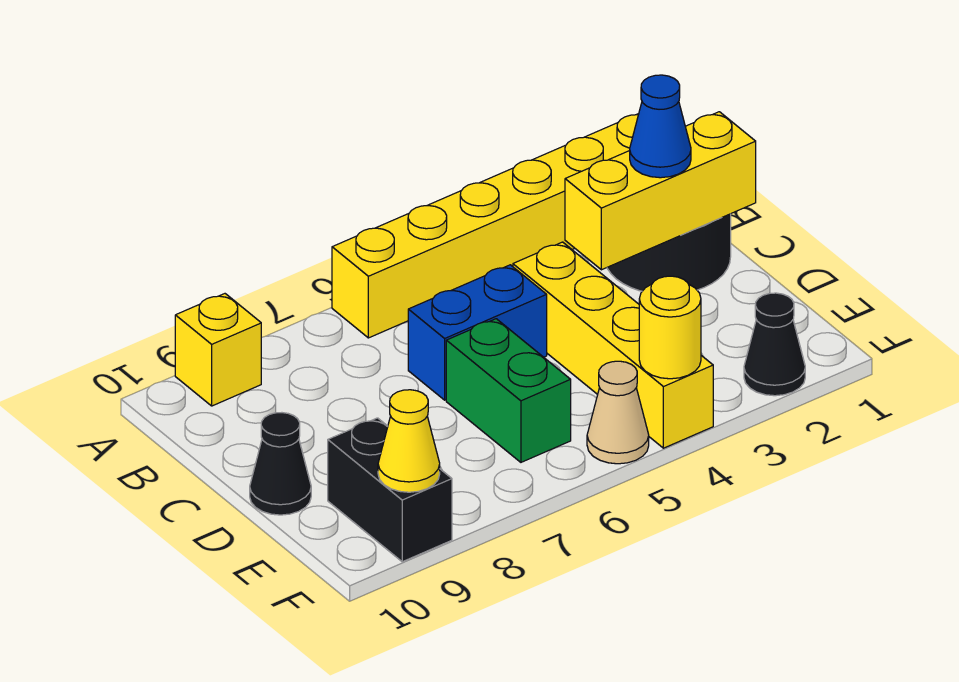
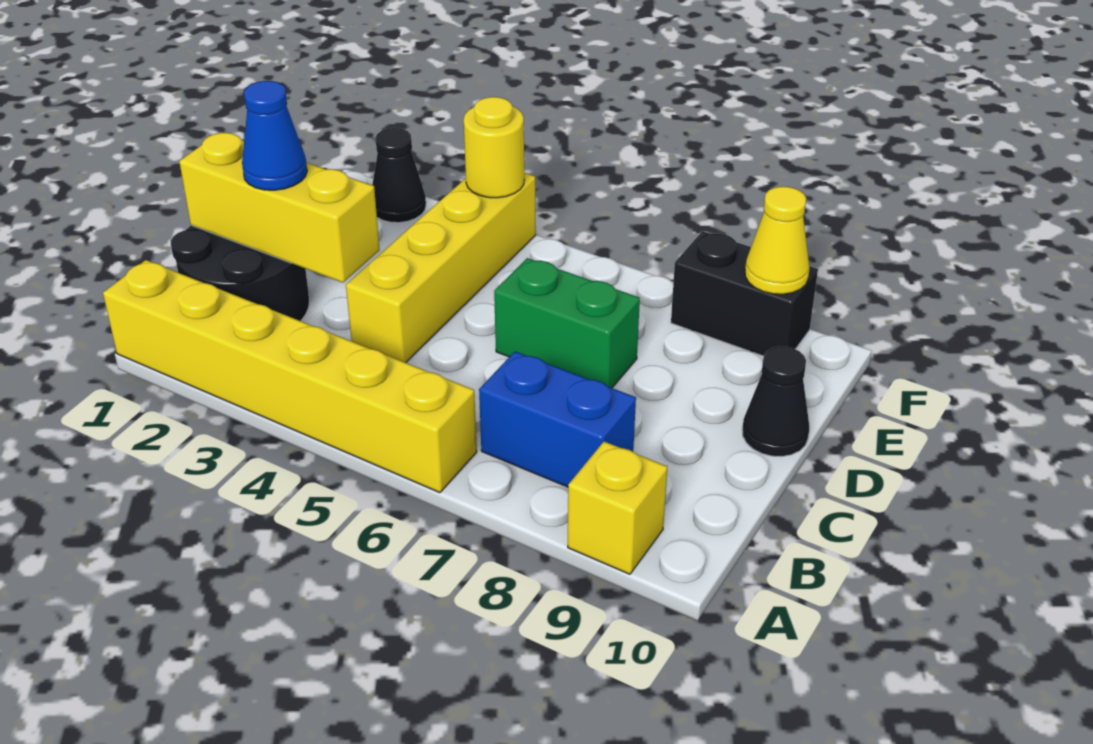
blue brick C5:C6 level 1 -> blue brick B7:B8 level 1
green brick D6:E6 level 1 -> green brick D6:D7 level 1
black brick E9:F9 level 1 -> black brick F8:F9 level 1
tan cone F5 level 1 -> none

